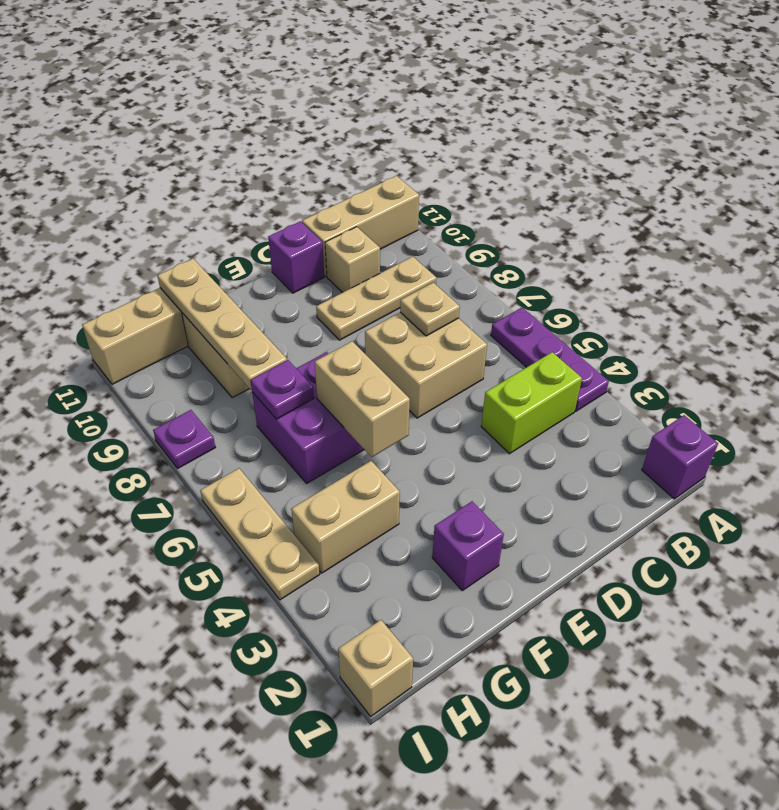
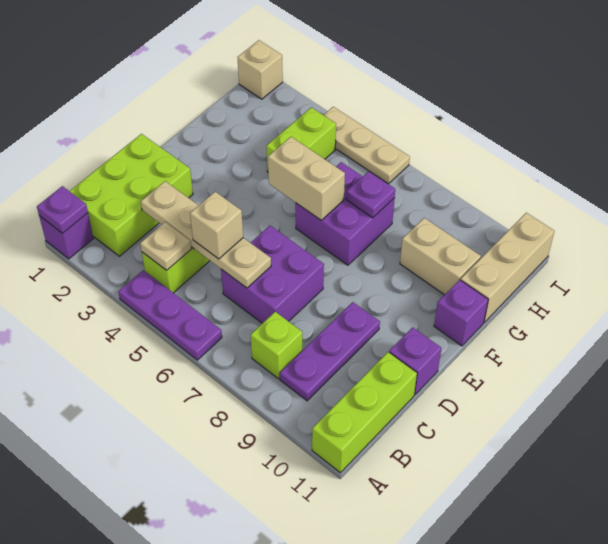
tan brick A11:C11 level 1 -> lime brick A11:C11 level 1
none -> lime brick B1:D2 level 1
none -> lime brick B8 level 1
tan plate B9:D9 level 1 -> purple plate B9:D9 level 1
tan brick C6:D7 level 1 -> purple brick C6:D7 level 1
tan plate C7 level 2 -> tan plate B4 level 2
tan brick C10 level 1 -> tan brick C5 level 3
purple brick F2 level 1 -> purple brick F11 level 1
tan brick G4:H4 level 1 -> lime brick G4:H4 level 1
tan plate G8:G11 level 2 -> tan plate C3:C6 level 2
purple plate I8 level 1 -> purple plate A1 level 2

